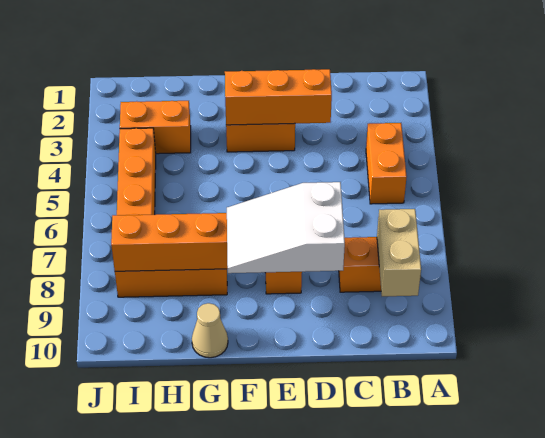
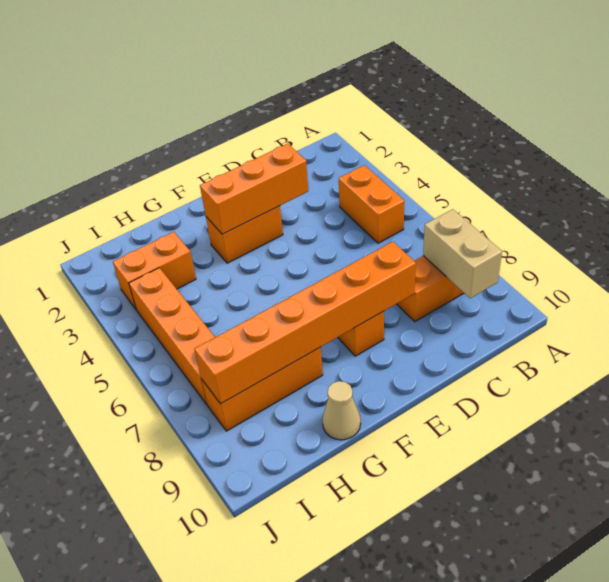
white slope D8:F9 level 3 top D -> none

